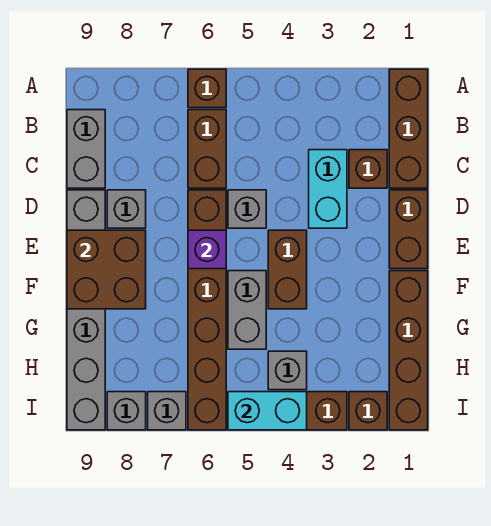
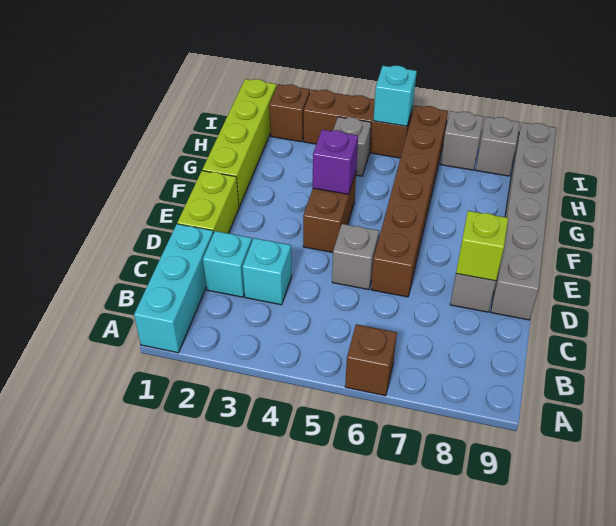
brown brick A1:C1 level 1 -> cyan brick A1:C1 level 1
brown brick B6:C6 level 1 -> none
grey brick B9:C9 level 1 -> none
brown brick C2 level 1 -> cyan brick C2 level 1
cyan brick C3:D3 level 1 -> cyan brick C3 level 1
brown brick D1:E1 level 1 -> lime brick D1:E1 level 1
none -> lime brick D8 level 2
purple brick E6 level 2 -> purple brick F4 level 2
brown brick E8:F9 level 2 -> none
brown brick F1:I1 level 1 -> lime brick F1:I1 level 1
grey brick F5:G5 level 1 -> none
cyan brick I4:I5 level 2 -> cyan brick I5 level 2

